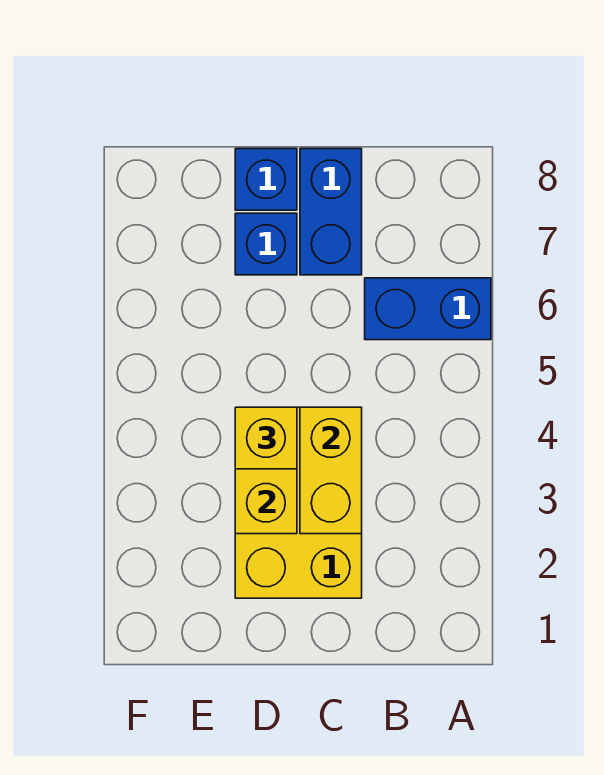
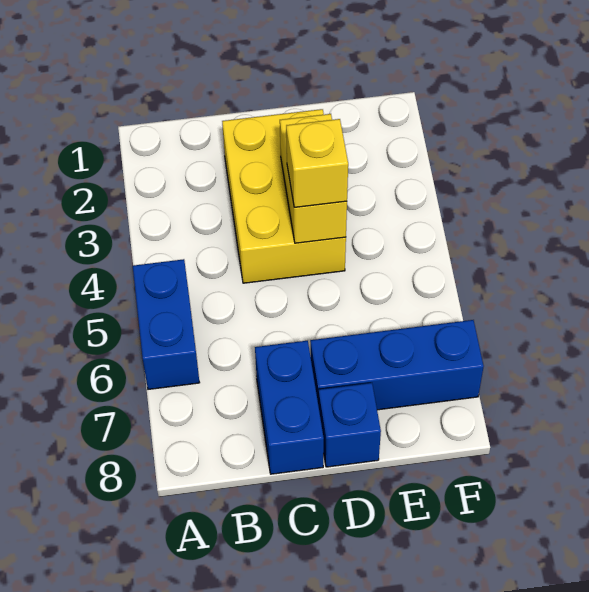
blue brick A6:B6 level 1 -> blue brick A5:A6 level 1
yellow brick C3:C4 level 2 -> none
blue brick D7 level 1 -> blue brick D7:F7 level 1

